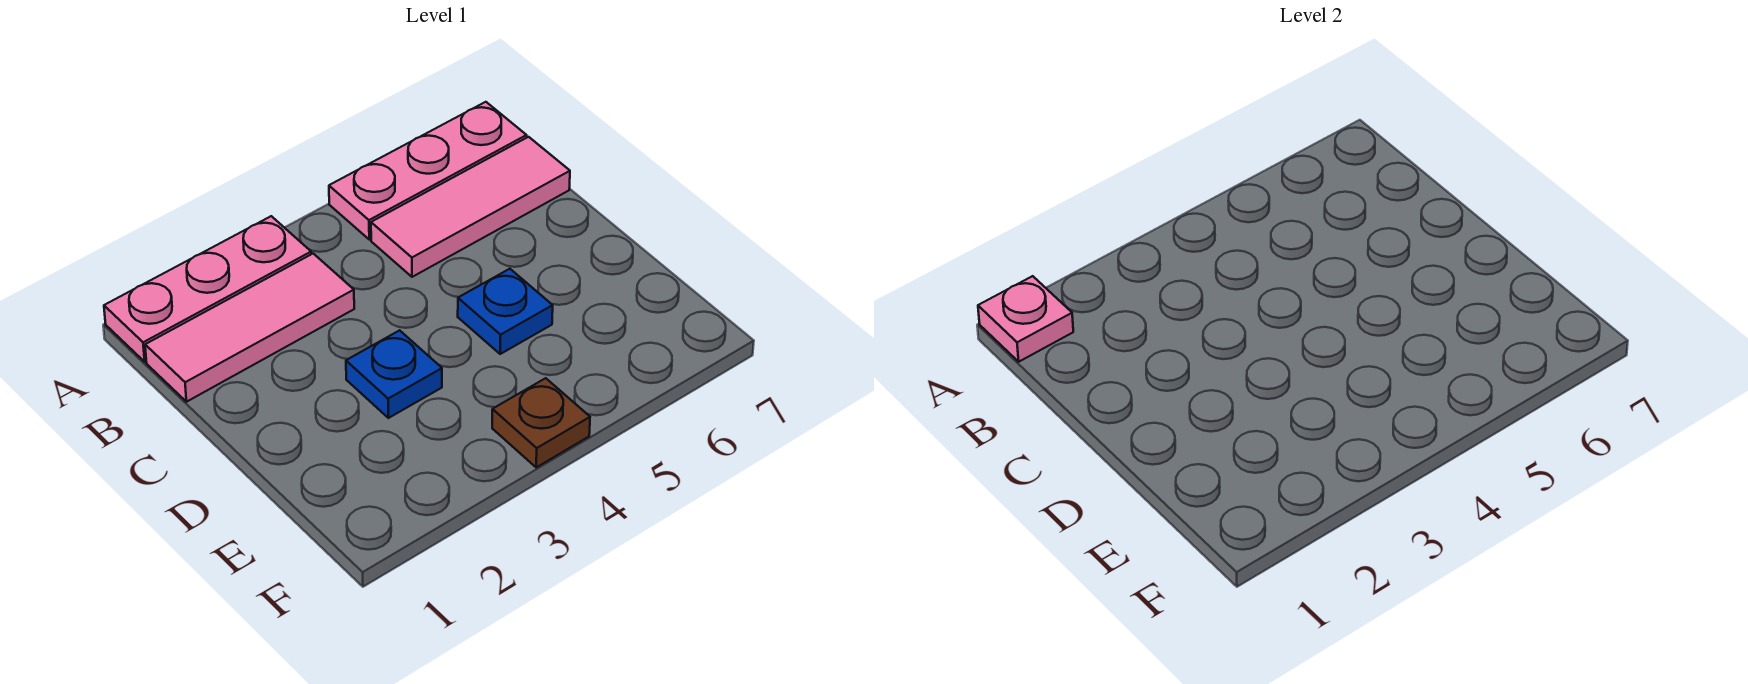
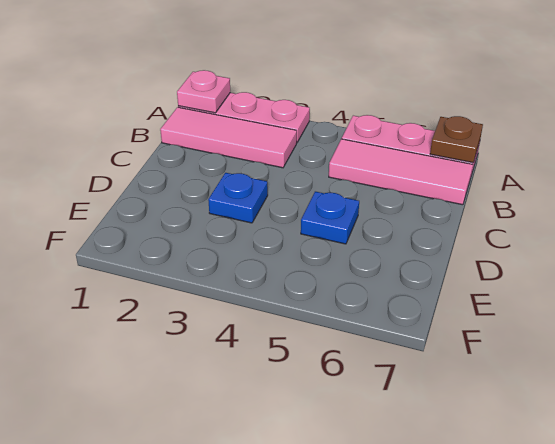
brown plate F4 level 1 -> brown plate A7 level 2

